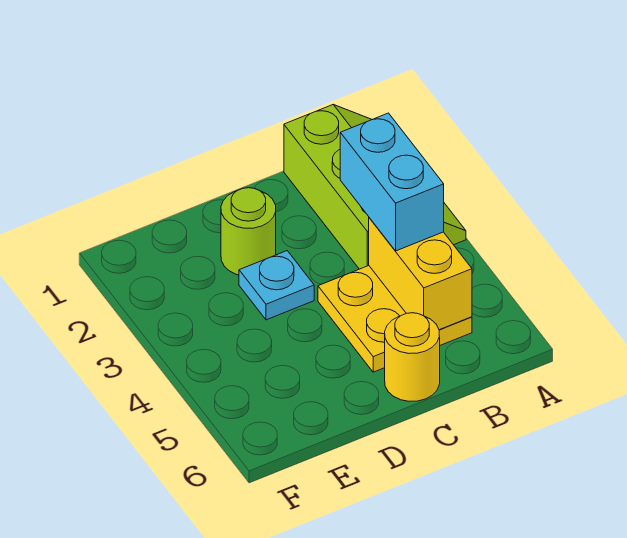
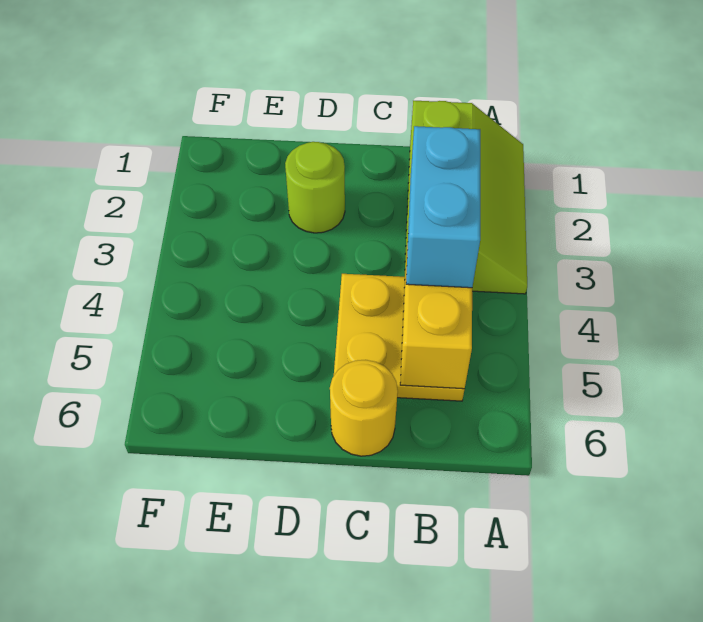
cyan plate D3 level 1 -> none

